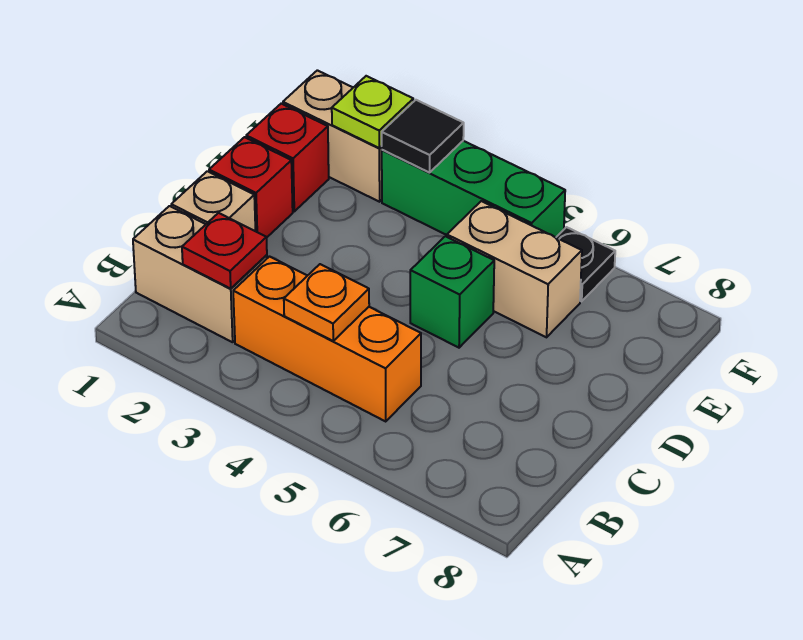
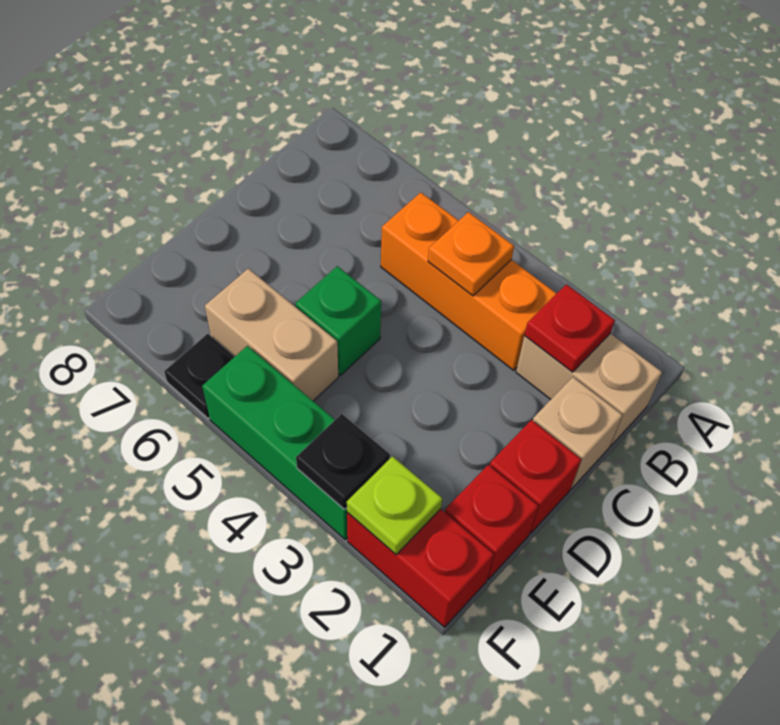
tan brick F1:F2 level 1 -> red brick F1:F2 level 1
black tile F3 level 2 -> black plate F3 level 2

